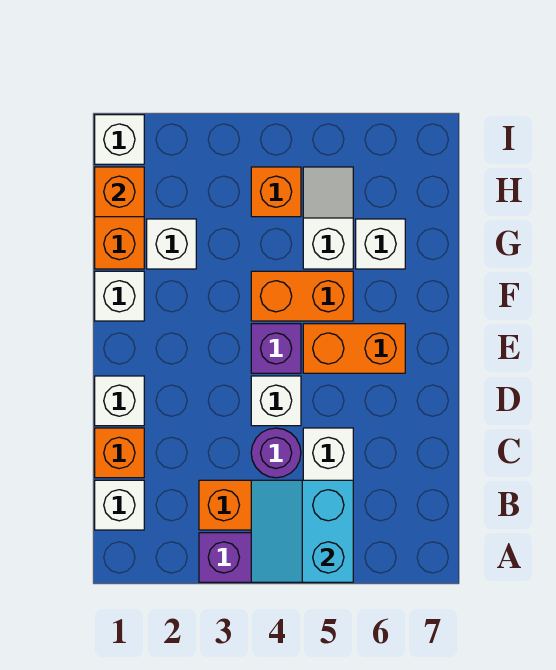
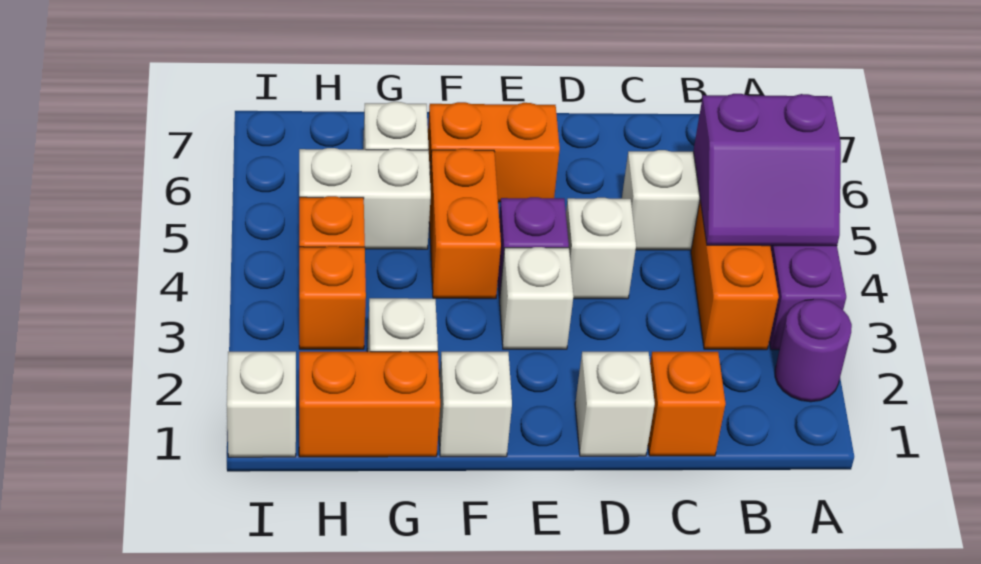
cyan slope A4:B5 level 2 top 5 -> purple slope A4:B5 level 2 top 5
white brick B1 level 1 -> white brick E3 level 1
purple round brick C4 level 1 -> purple round brick A2 level 1
orange brick E5:E6 level 1 -> orange brick E6:F6 level 1
white slope G5:H5 level 1 top G -> white brick G5:H5 level 1
orange brick H1 level 2 -> orange brick H3 level 1

